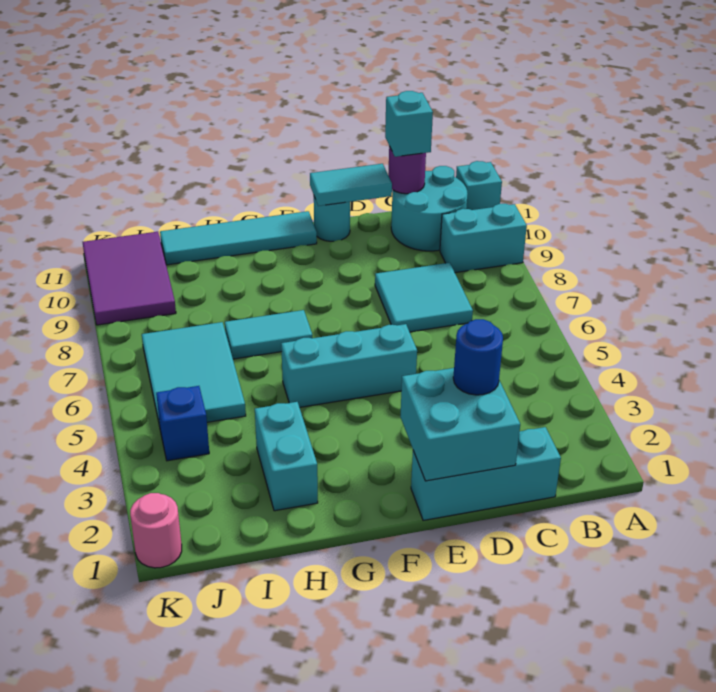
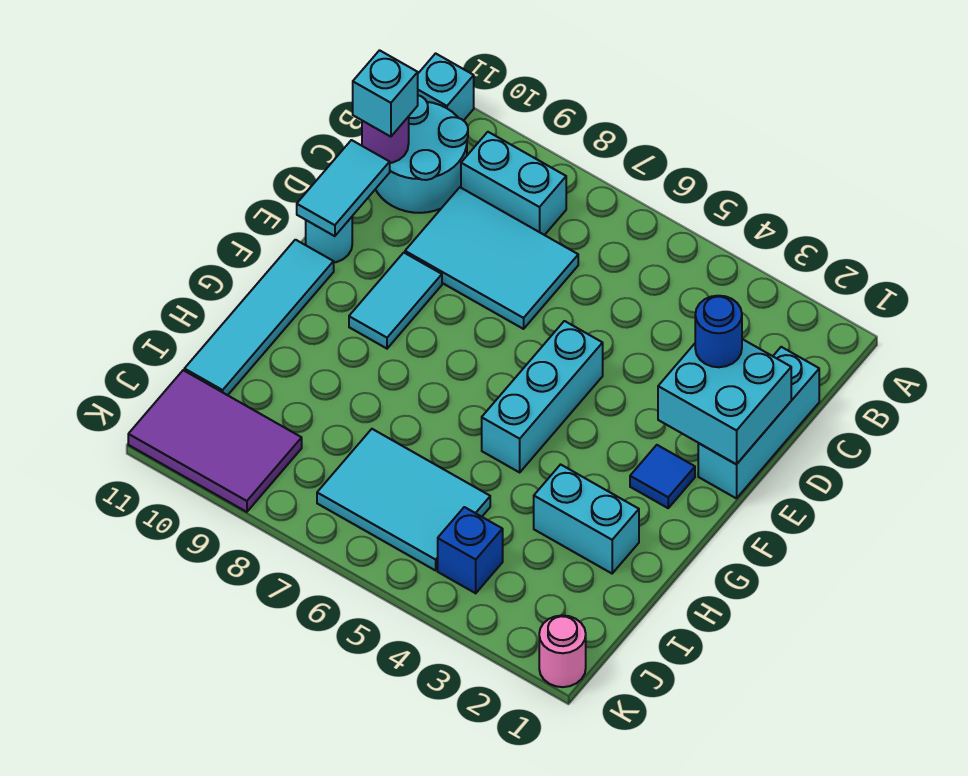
cyan brick A9:B9 level 1 -> cyan brick B8:B9 level 1
cyan tile C7:D8 level 1 -> cyan tile C7:D9 level 1
none -> blue tile F2 level 1
cyan tile G7:H7 level 1 -> cyan tile E9:F9 level 1

